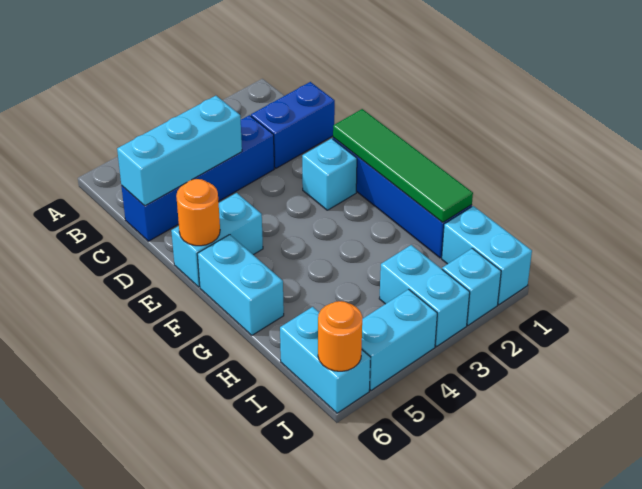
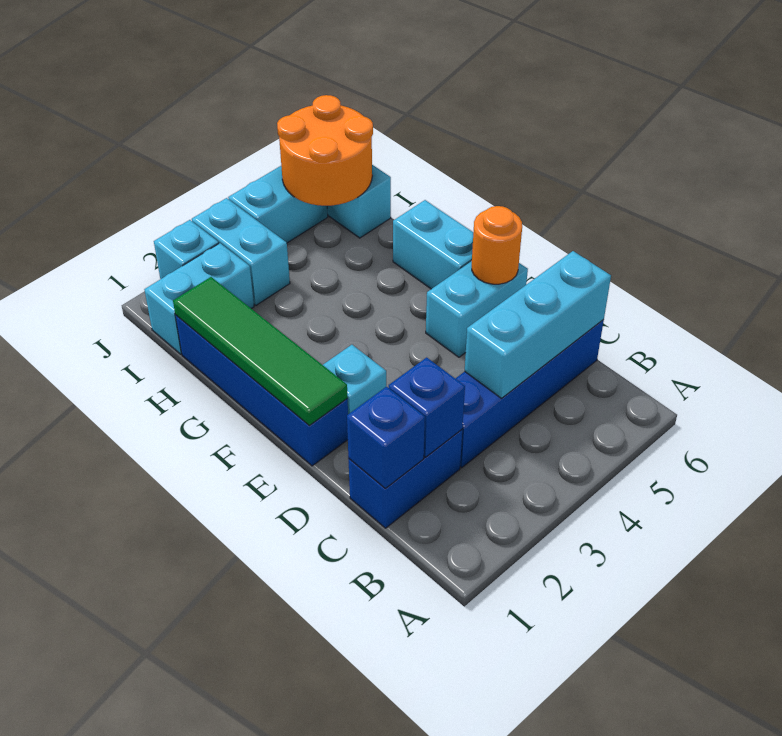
none -> blue brick C1 level 2
none -> blue brick C2 level 2
cyan brick I1:J1 level 1 -> cyan brick I1:I2 level 1
orange round brick J6 level 2 -> orange round brick I5:J6 level 2

